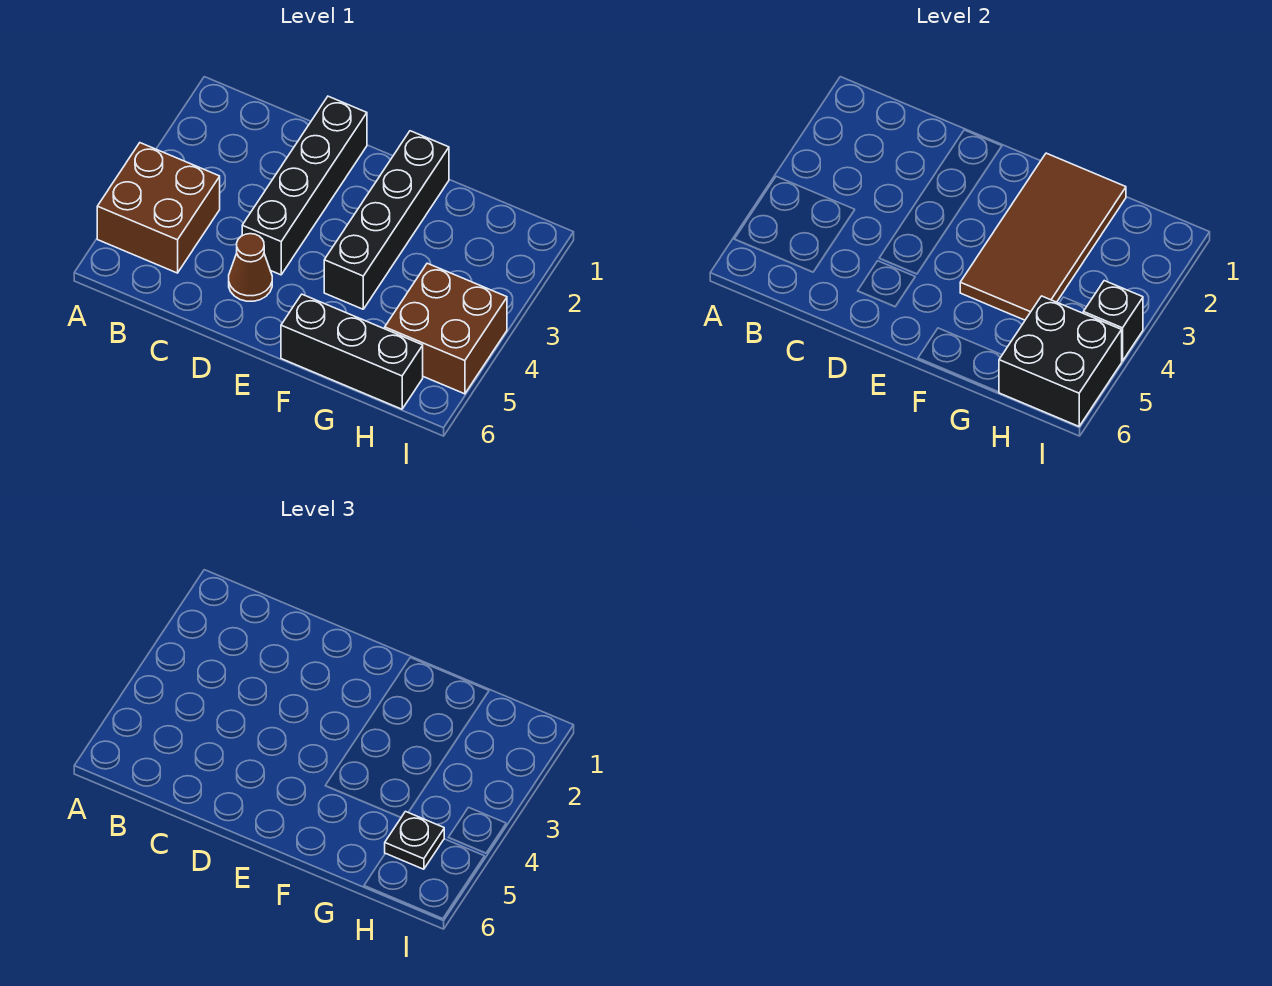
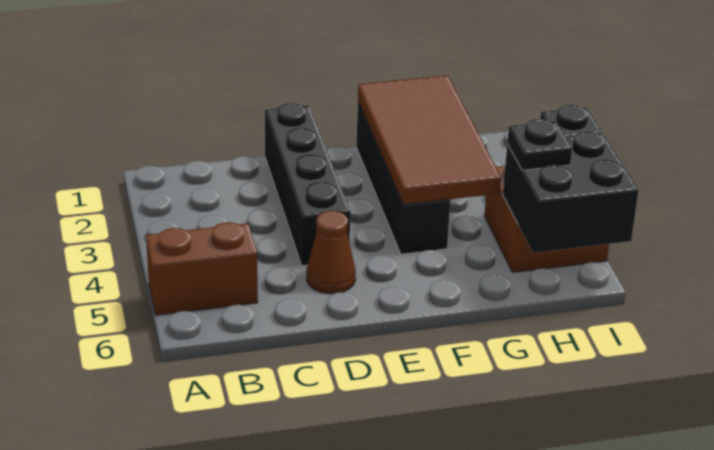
brown brick A4:B5 level 1 -> brown brick A5:B5 level 1
black brick F6:H6 level 1 -> none

